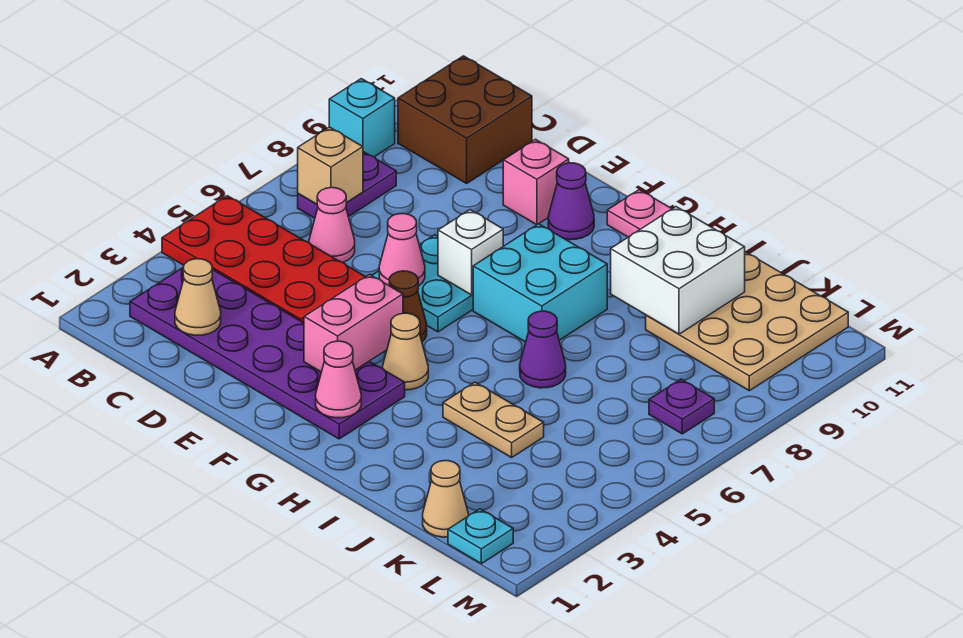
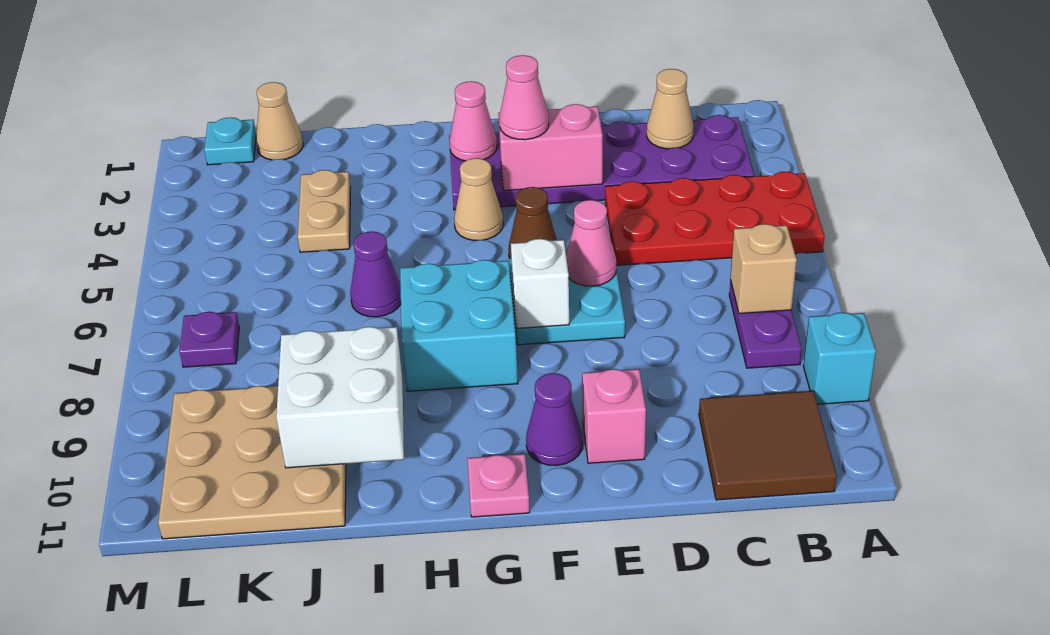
brown brick B10:C11 level 1 -> brown tile B10:C11 level 1
pink cone C6 level 1 -> pink cone F3 level 3
pink brick F3:F4 level 2 -> pink brick E3:F3 level 2
tan plate I4:J4 level 1 -> tan plate J3:J4 level 1

